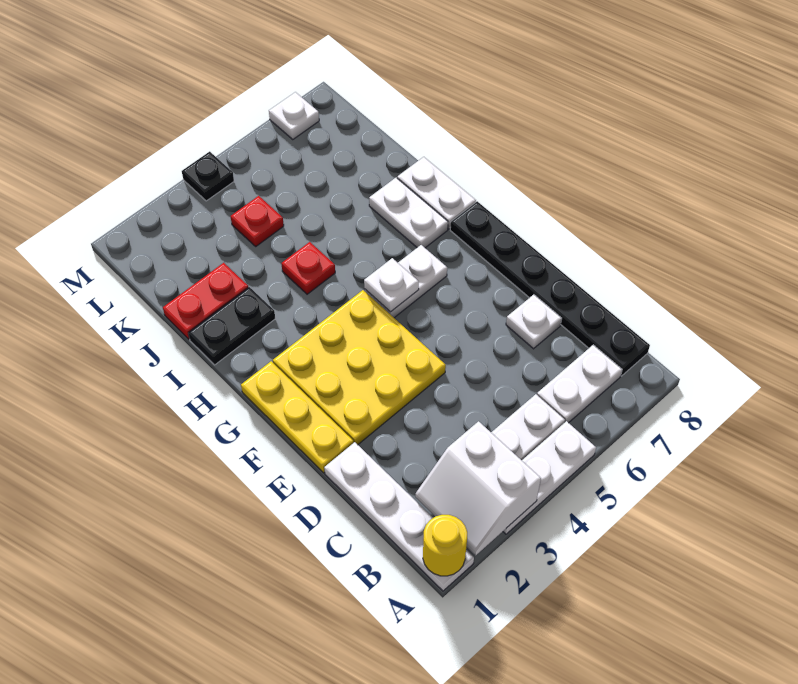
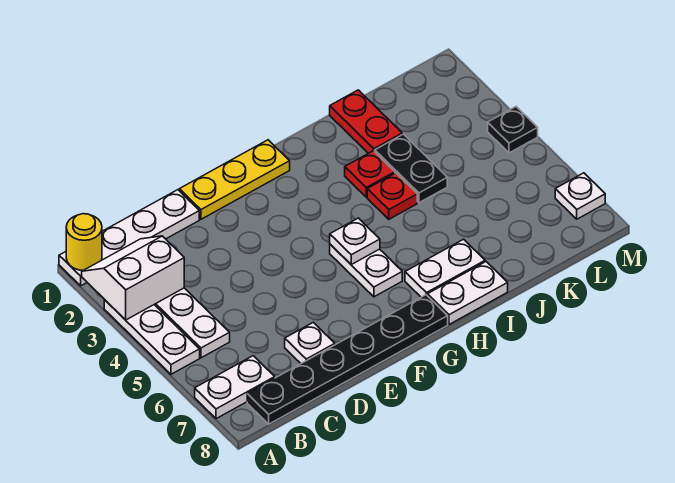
white plate B6:B7 level 1 -> white plate A7:B7 level 1
yellow plate E2:G4 level 1 -> none
black plate I1:I2 level 1 -> black plate J3:J4 level 1
red plate K4 level 1 -> red plate I3 level 1

